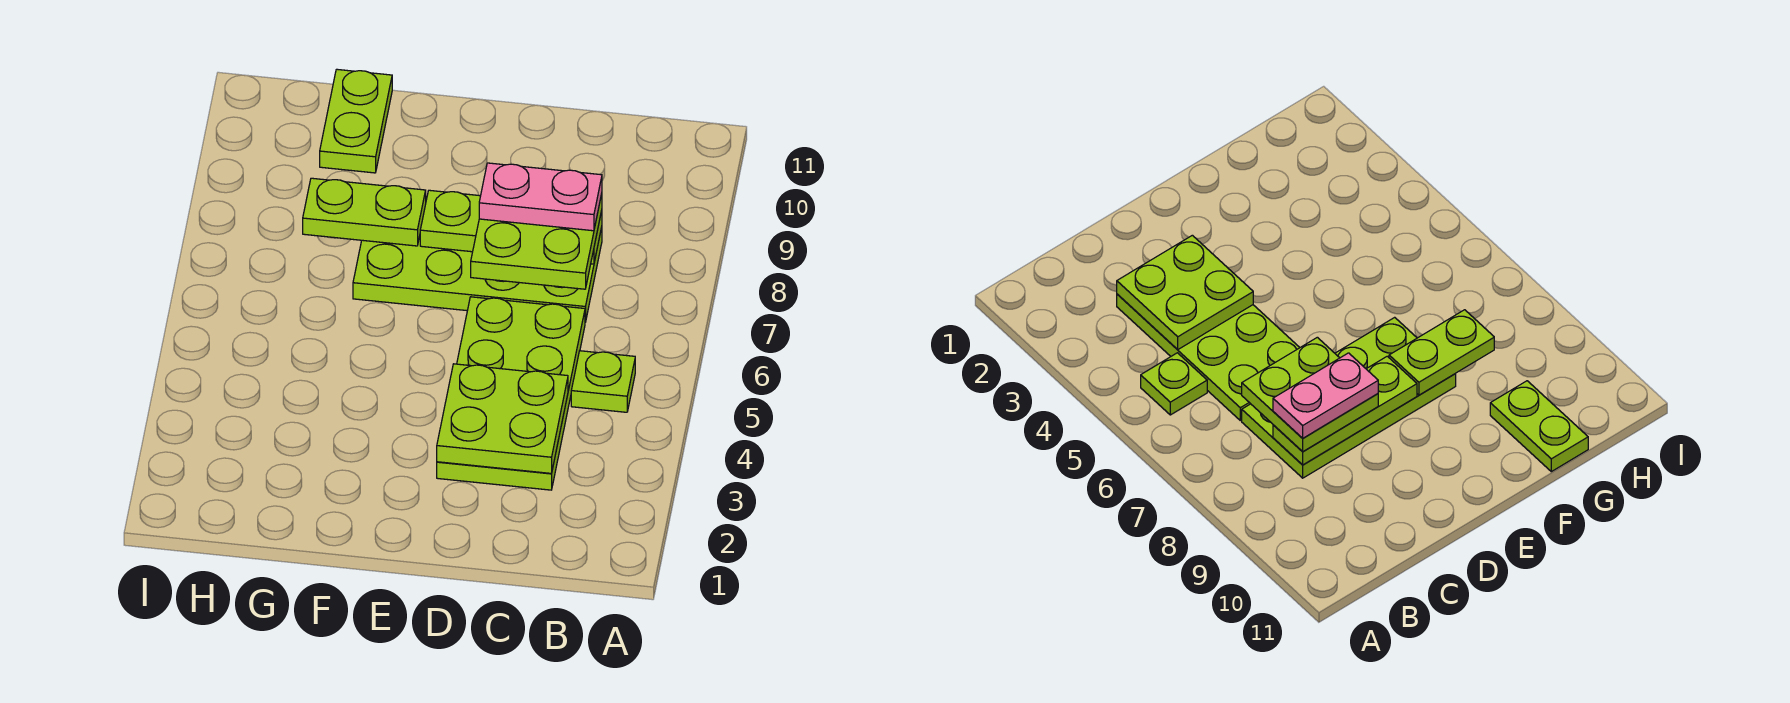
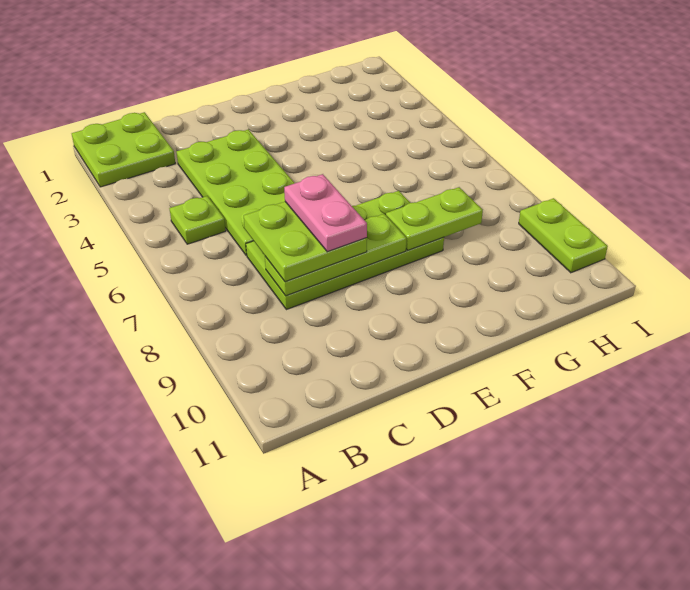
lime plate C3:D4 level 2 -> lime plate A1:B2 level 1
pink plate C8:D8 level 4 -> pink plate D7:D8 level 4
lime plate G10:G11 level 1 -> lime plate I9:I10 level 1

